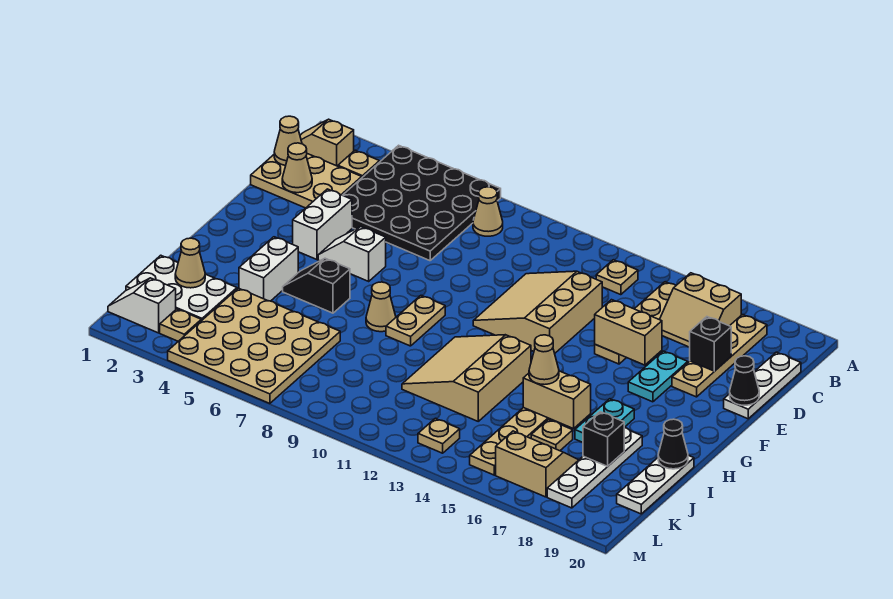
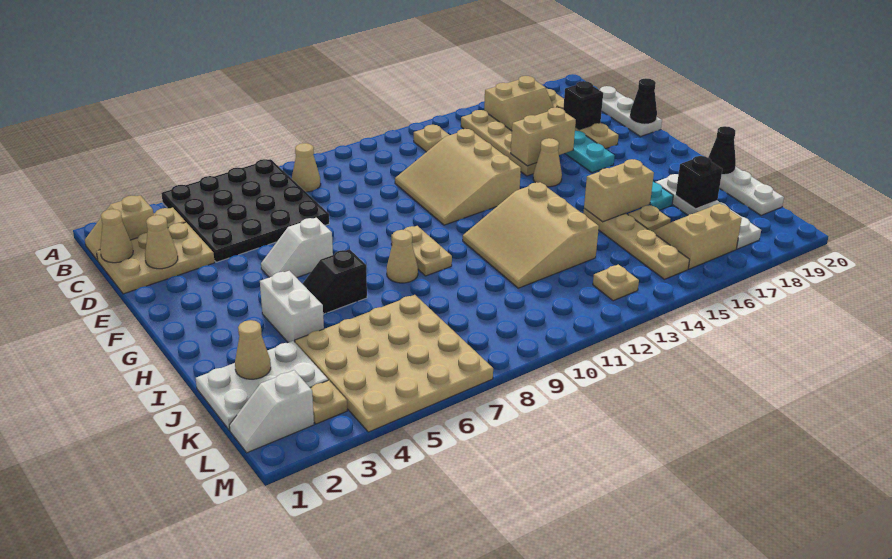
white brick E4:F4 level 1 -> none
tan cone I15 level 3 -> tan cone F15 level 1

